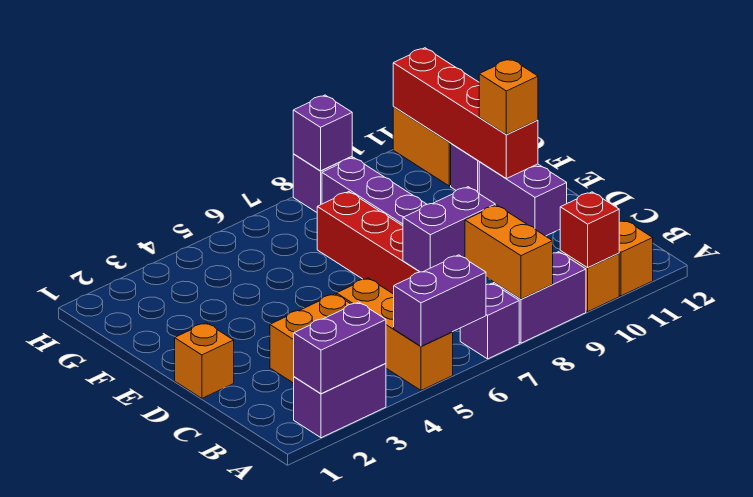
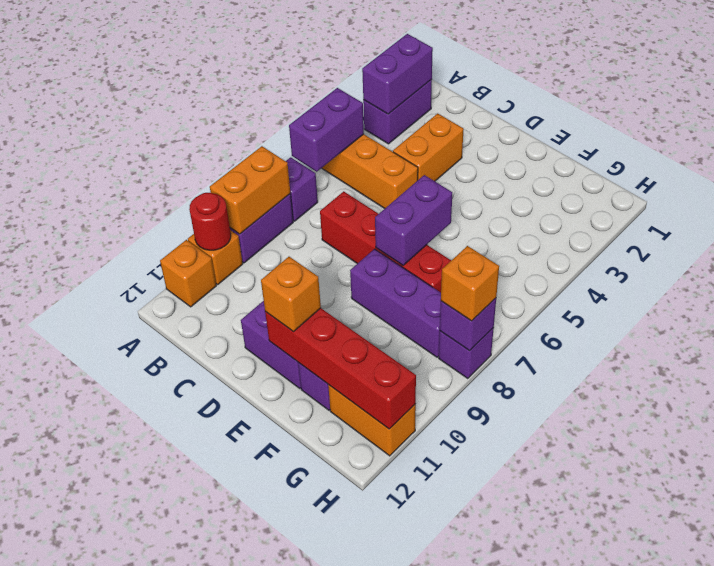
orange brick A8:B8 level 2 -> orange brick A8:A9 level 2
red brick A10 level 2 -> red round brick A10 level 2
purple brick C7:C8 level 2 -> purple brick E6:E7 level 2
orange brick D1 level 1 -> orange brick H8 level 3

